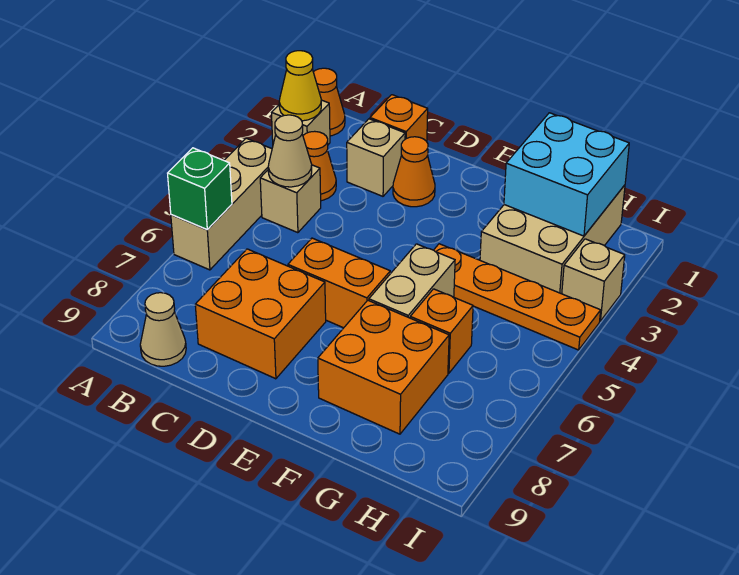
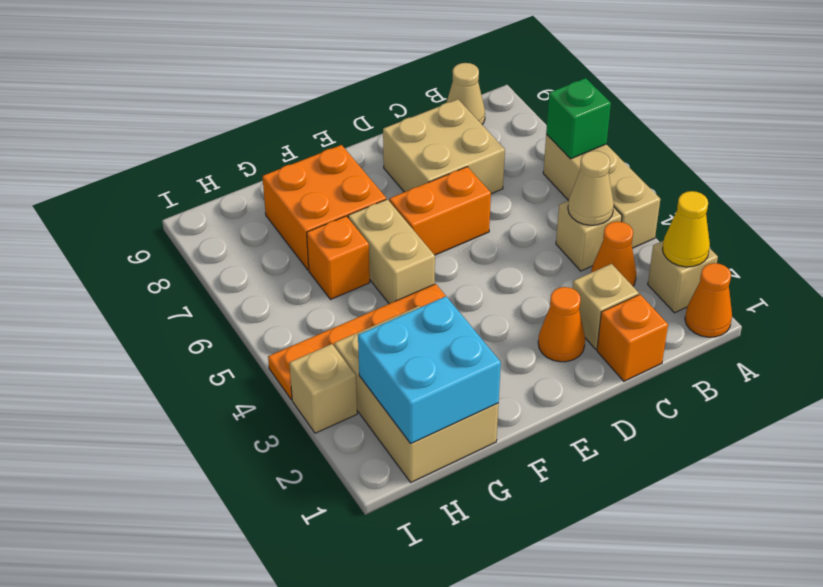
orange brick C7:D8 level 1 -> tan brick C7:D8 level 1

